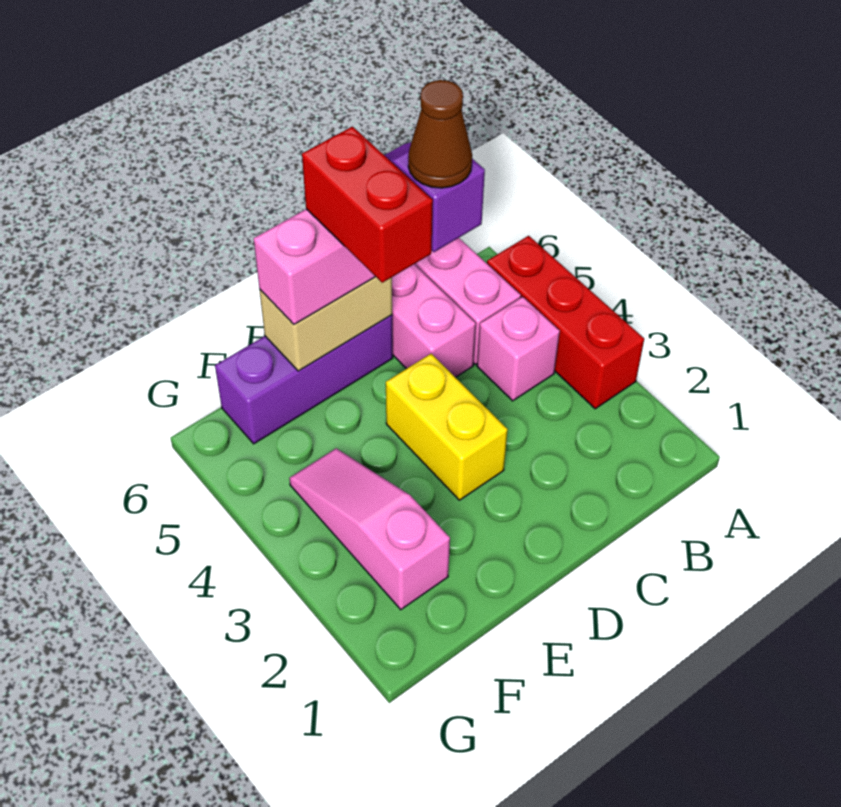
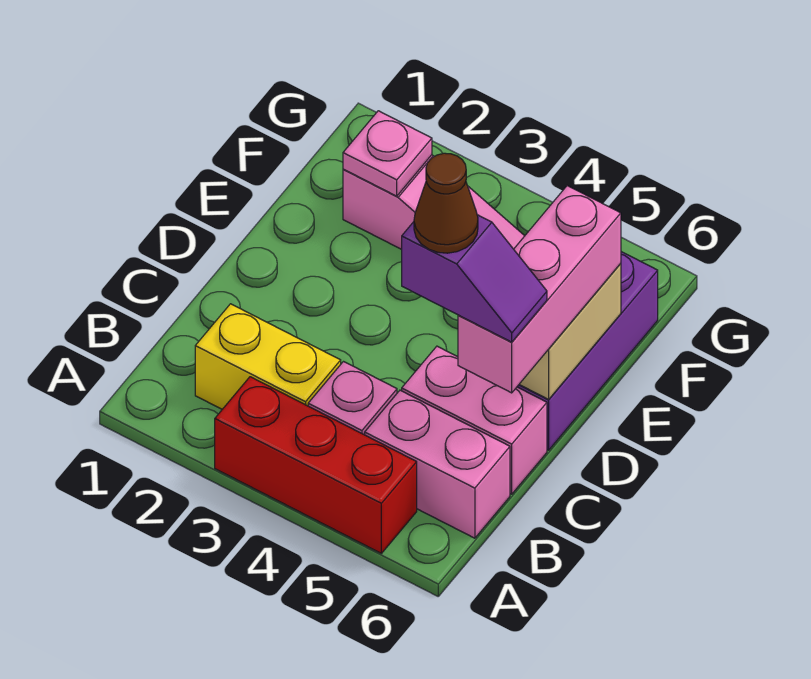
yellow brick D3:D4 level 1 -> yellow brick B2:B3 level 1
red brick D5:D6 level 4 -> none
none -> pink plate F2 level 2

